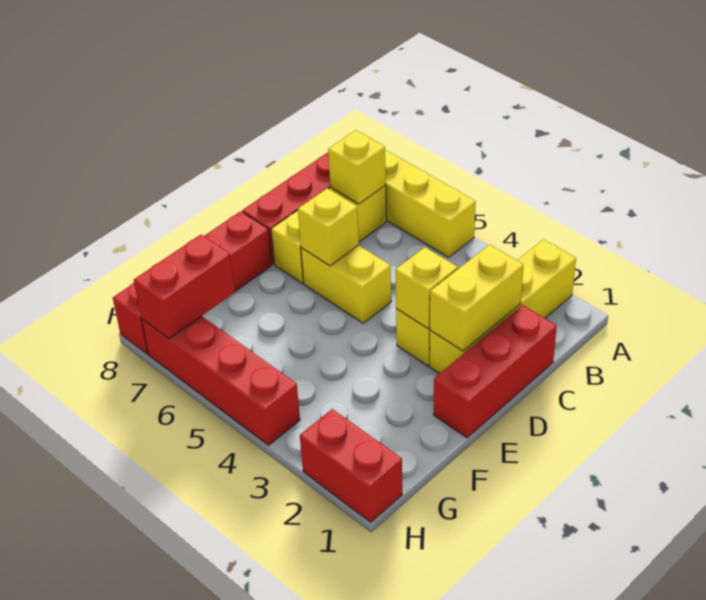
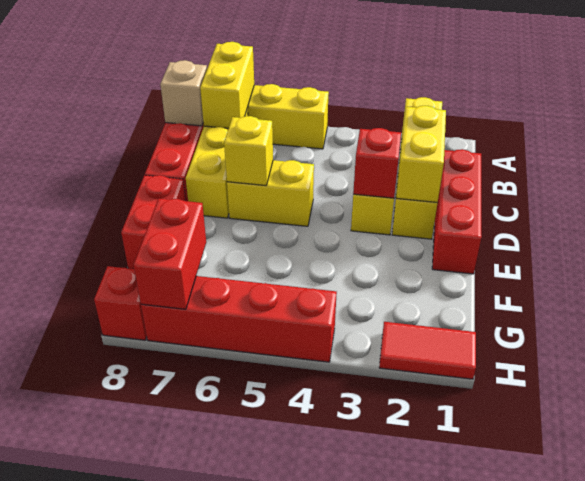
yellow brick B7 level 2 -> yellow brick A7:B7 level 2
none -> tan brick B8 level 2
yellow brick D3 level 2 -> red brick D3 level 2
red brick H1:H2 level 1 -> red tile H1:H2 level 1

